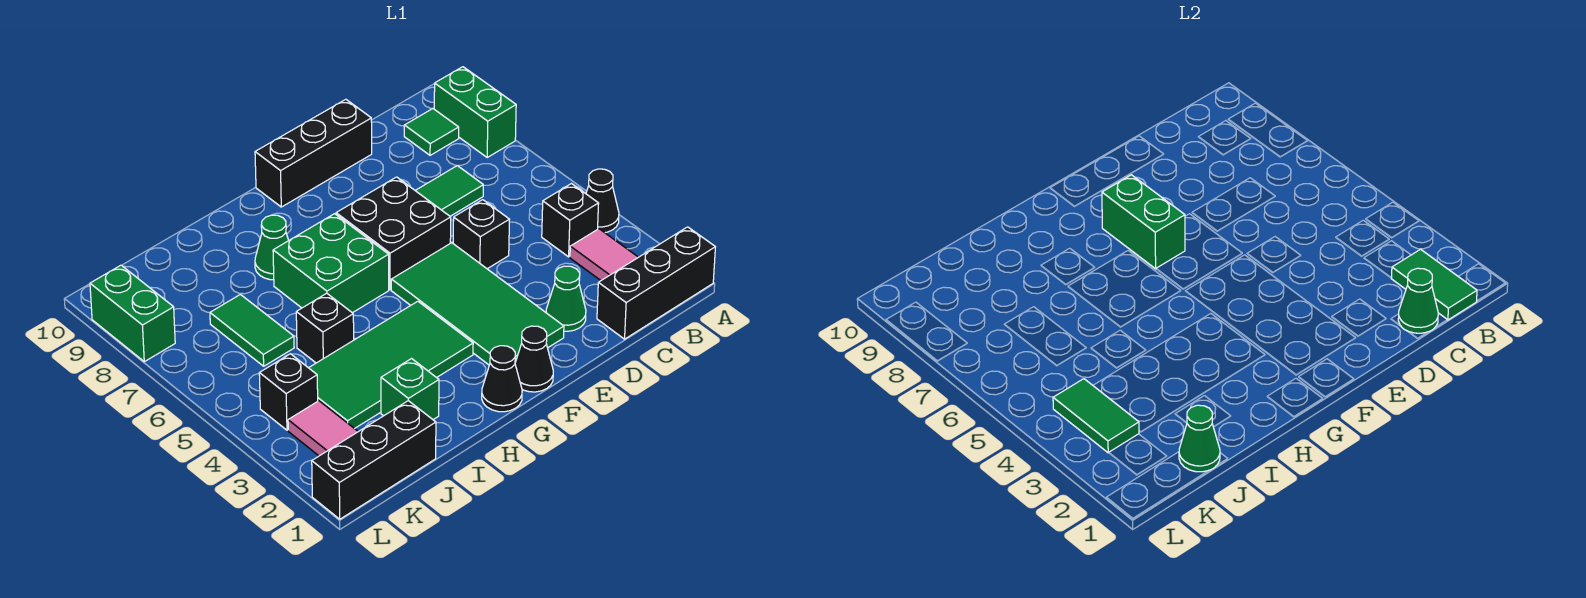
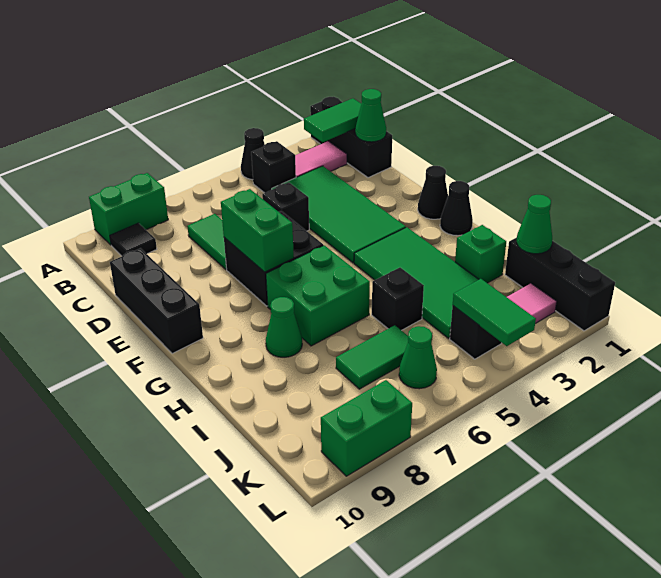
green tile B9 level 1 -> black tile B9 level 1
green cone D2 level 1 -> green cone K6 level 1
green tile E2:F5 level 1 -> green tile C3:F4 level 1
green brick F7:F8 level 2 -> green brick E7:F7 level 2
green tile K3:K4 level 2 -> green tile K4:L4 level 2

